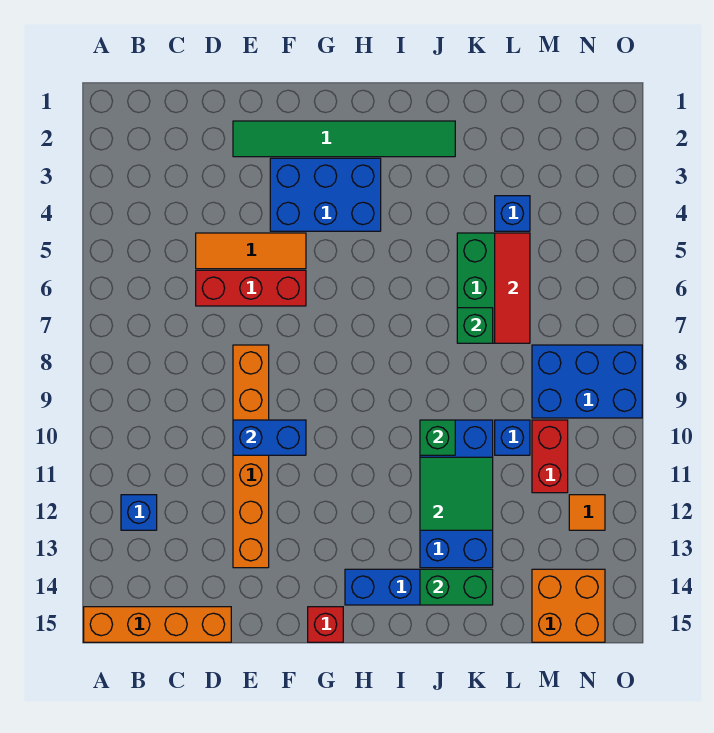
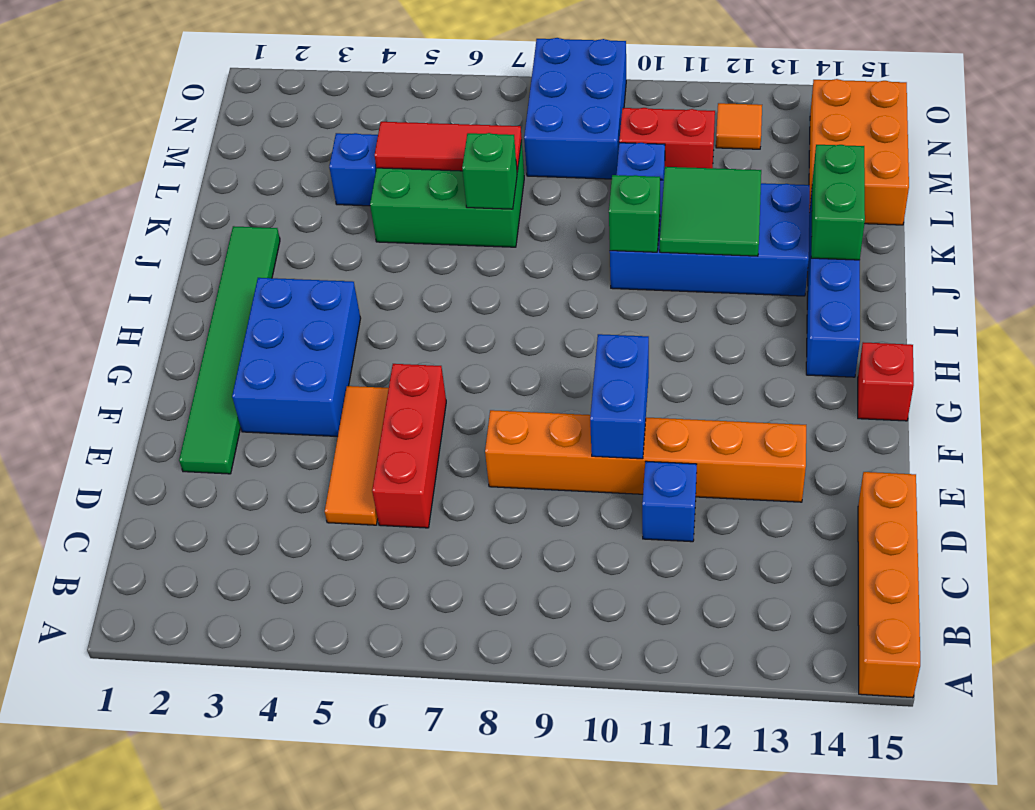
blue brick B12 level 1 -> blue brick D11 level 1
orange brick M14:N15 level 1 -> orange brick L14:N15 level 1

